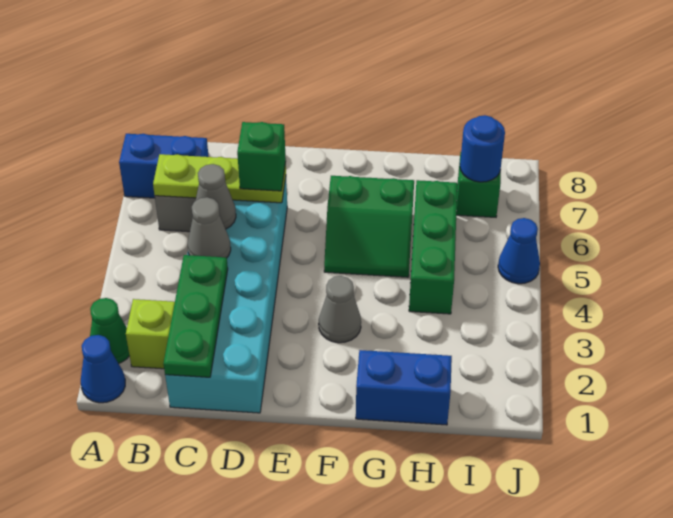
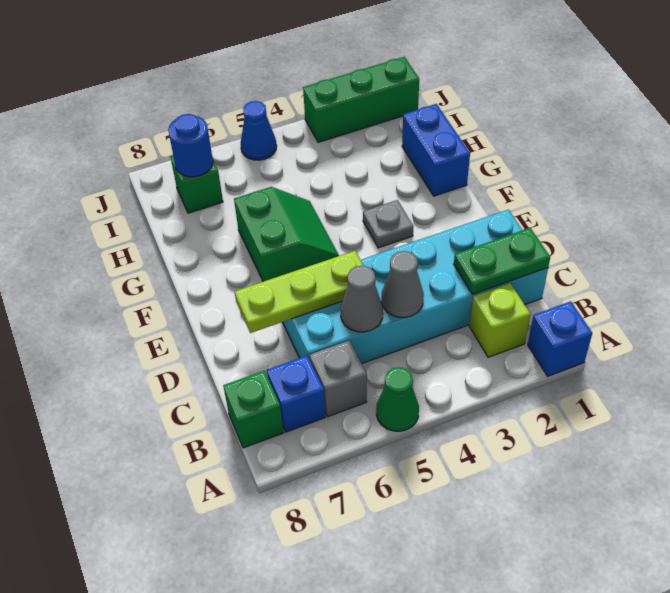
blue cone A1 level 1 -> blue brick A1 level 1
green cone A2 level 1 -> green cone A5 level 1
blue brick A7:B7 level 1 -> blue brick B7 level 1
lime plate B6:D6 level 2 -> lime plate D5:D7 level 2
green plate C1:C3 level 2 -> green plate C1:C2 level 2
green brick D6 level 3 -> green brick B8 level 1
grey cone F3 level 1 -> grey plate F3 level 1
green brick H4:H6 level 1 -> green brick J1:J3 level 1

